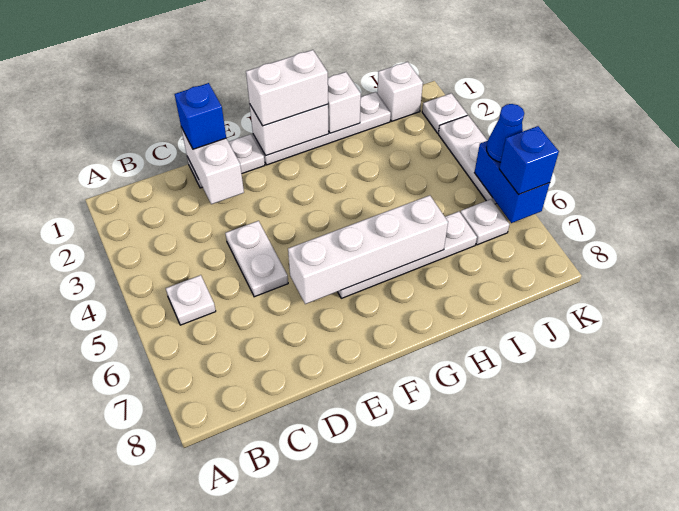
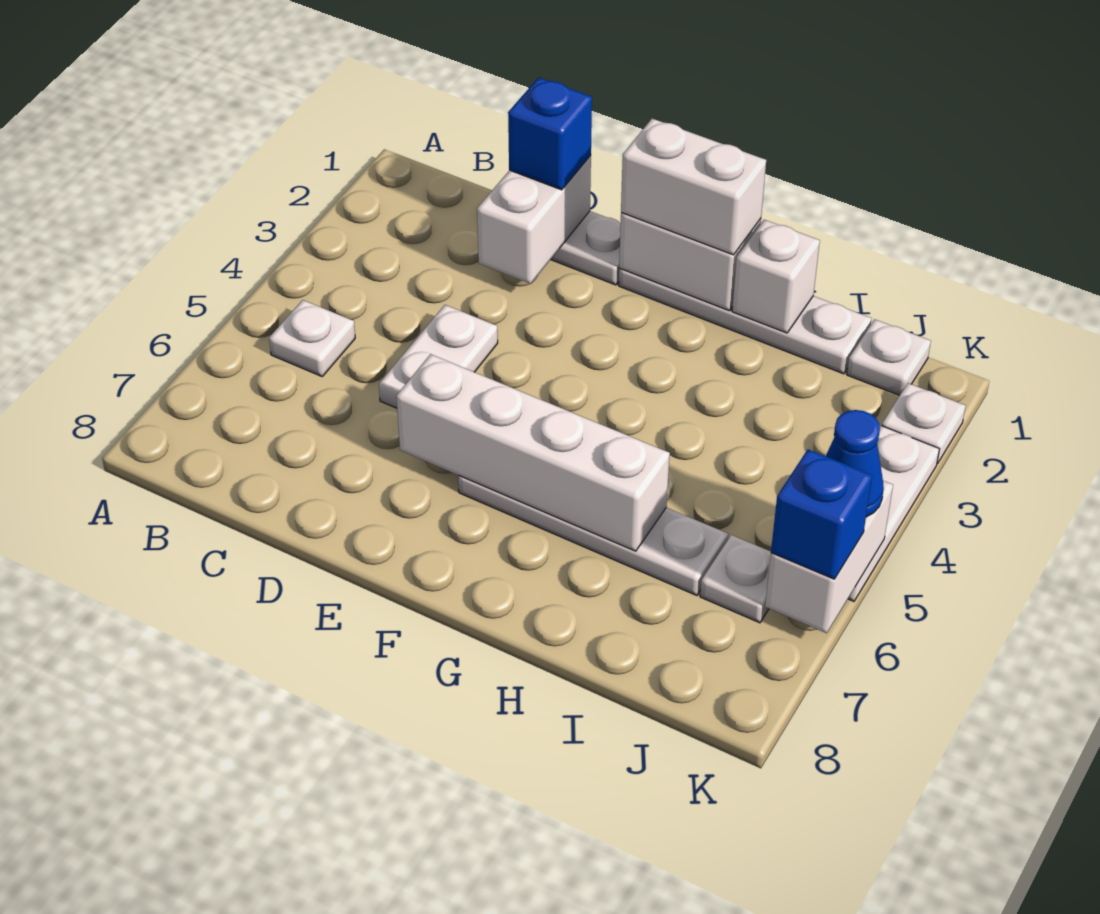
white brick J1 level 1 -> white plate J1 level 1
blue brick K5:K6 level 2 -> white brick K5:K6 level 2

